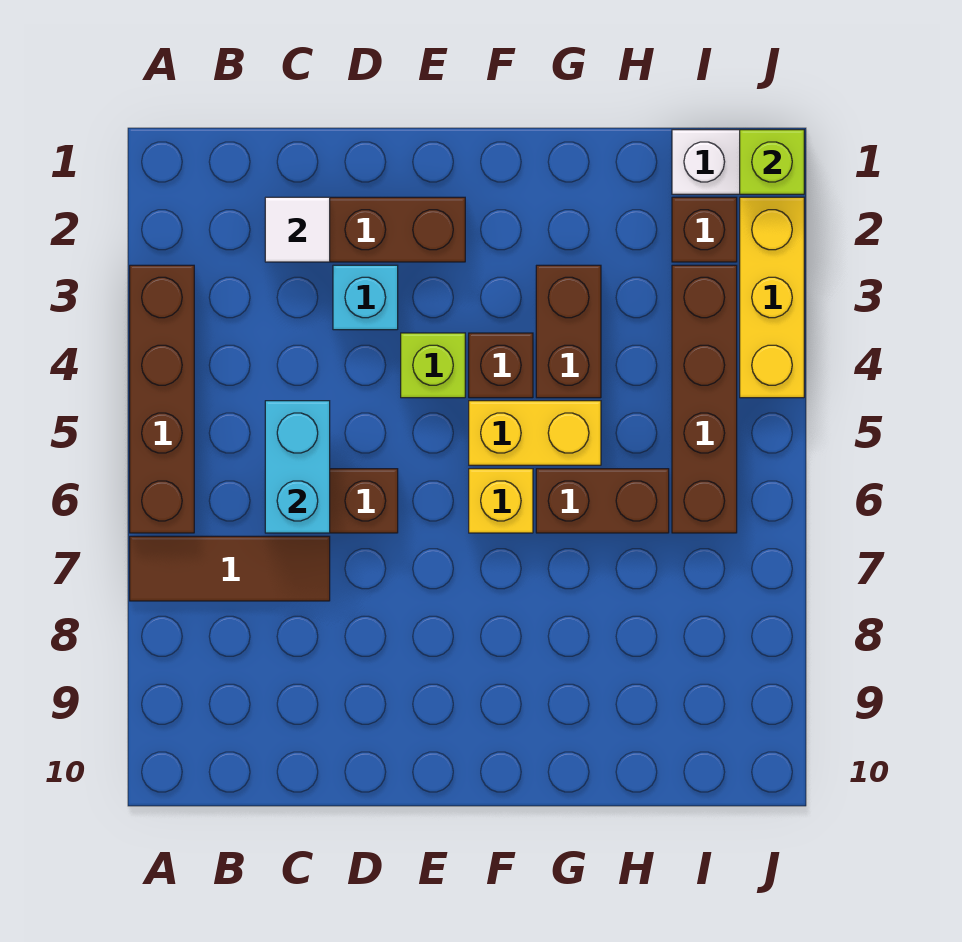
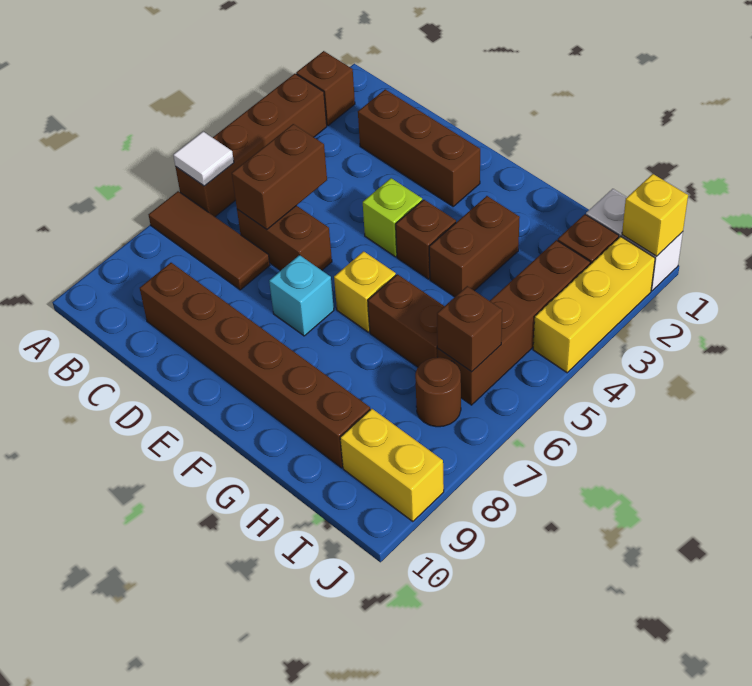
none -> brown brick A2 level 1
white tile C2 level 2 -> white tile A6 level 2
cyan brick C5:C6 level 2 -> brown brick C5:C6 level 2
none -> brown brick C9:H9 level 1
cyan brick D3 level 1 -> cyan brick E7 level 1
yellow brick F5:G5 level 1 -> yellow brick I9:J9 level 1
none -> brown brick I6 level 2
none -> brown round brick I7 level 1
lime brick J1 level 2 -> yellow brick J1 level 2

